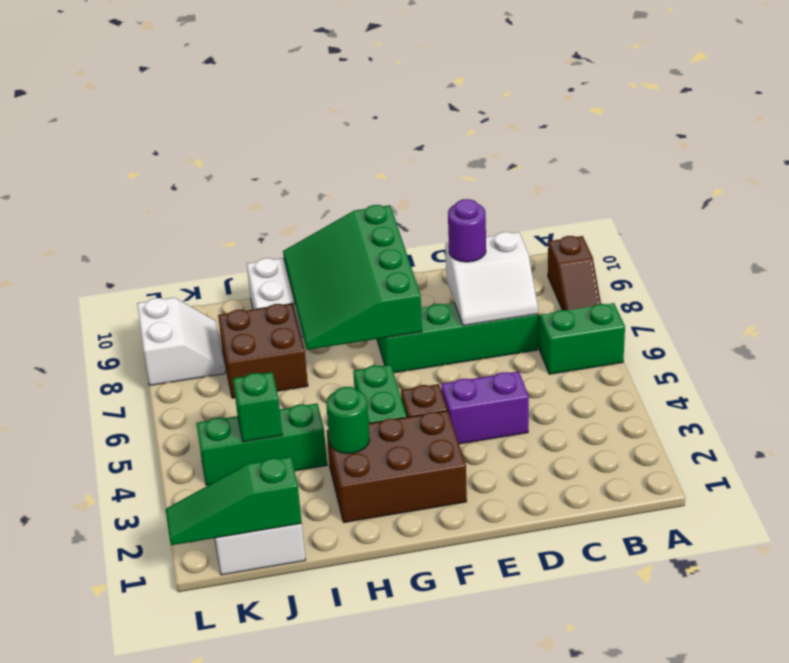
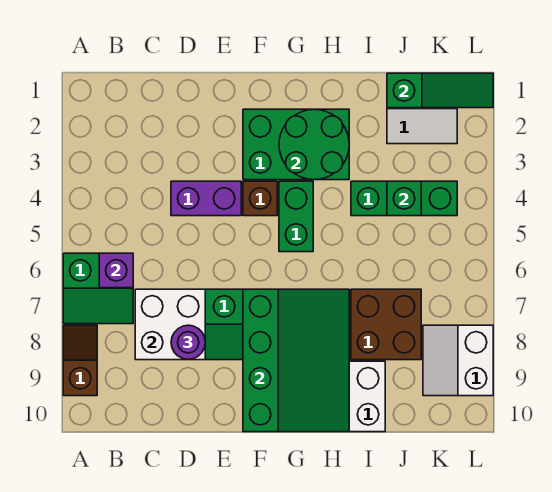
none -> purple brick B6 level 2
white slope C7:D8 level 2 top 8 -> white brick C7:D8 level 2
brown brick F2:H3 level 1 -> green brick F2:H3 level 1
green round brick H3 level 2 -> green round brick G2:H3 level 2

